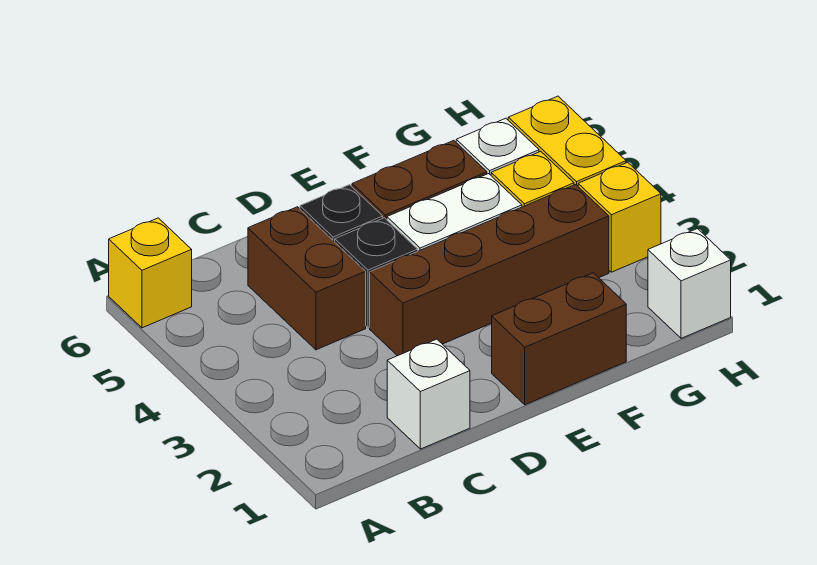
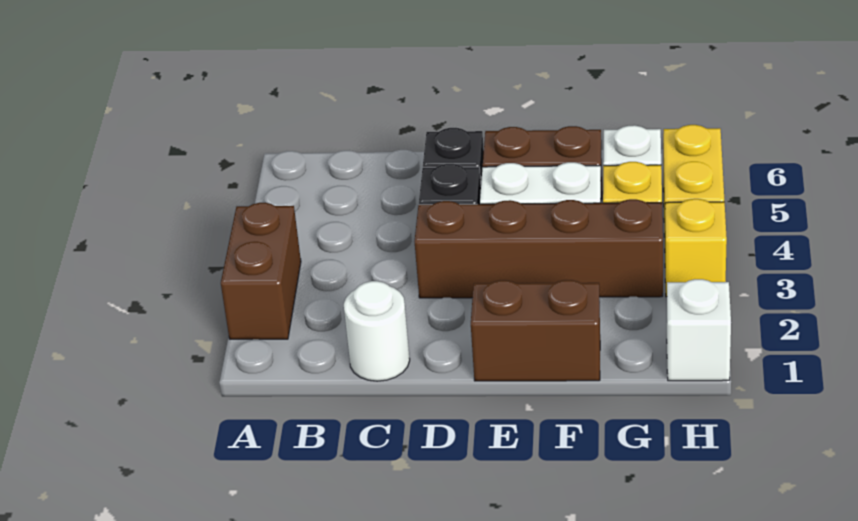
yellow brick A6 level 1 -> none
white brick C1 level 1 -> white round brick C1 level 1
brown brick C4:C5 level 1 -> brown brick A2:A3 level 1

